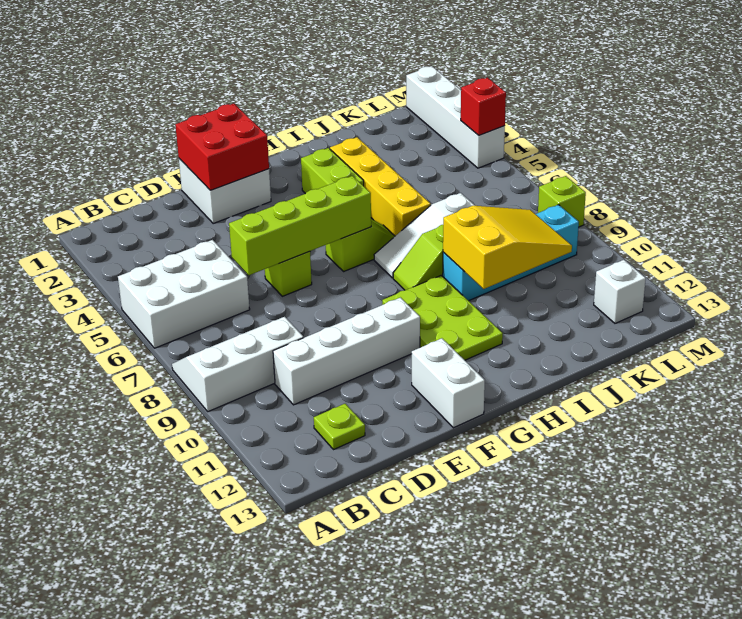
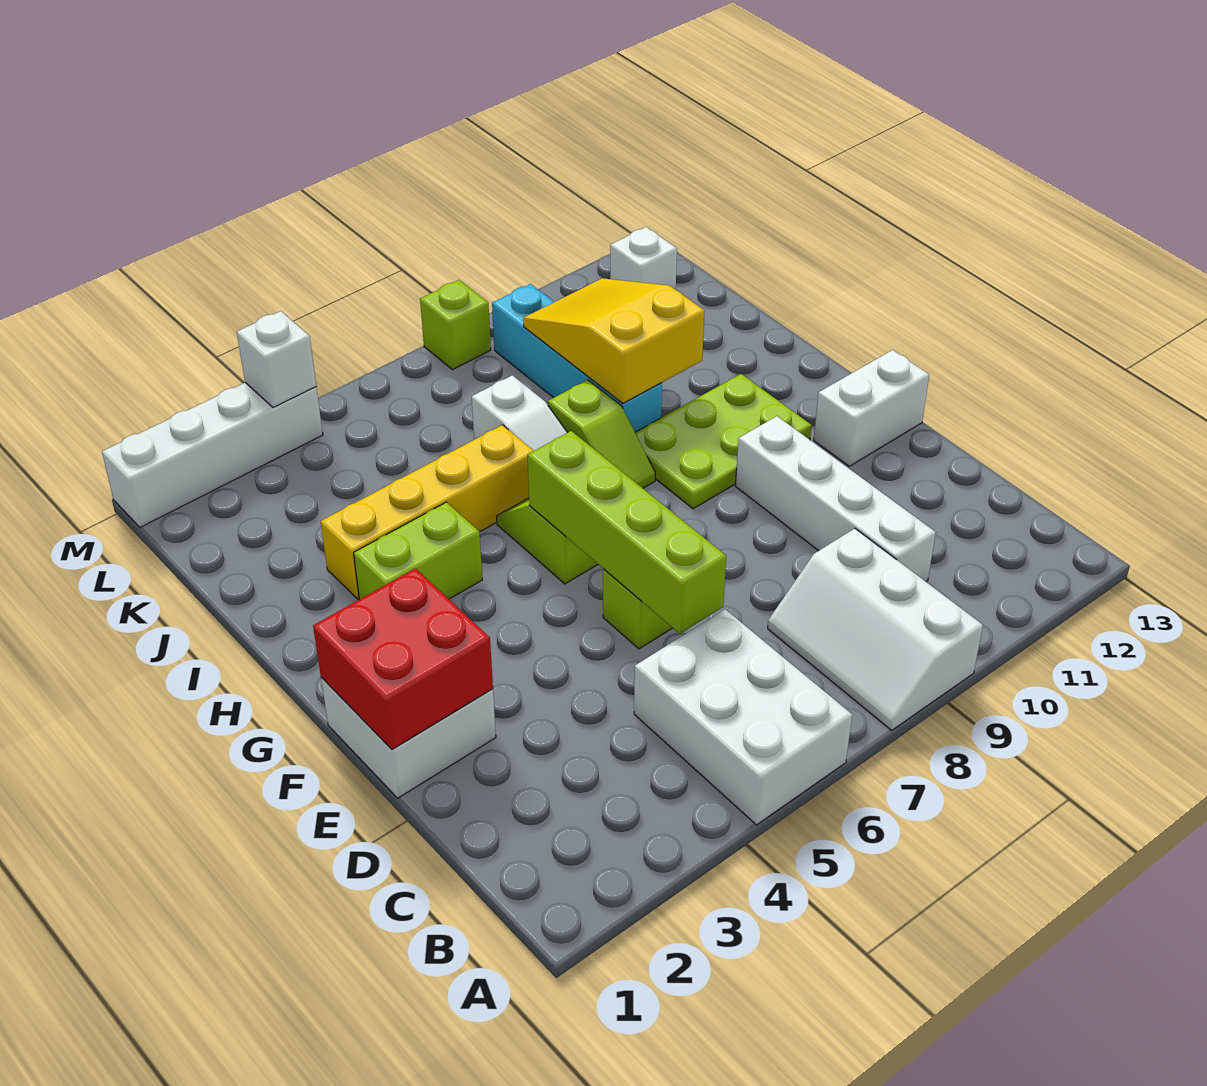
lime plate C12 level 1 -> none
red brick M4 level 2 -> white brick M4 level 2

